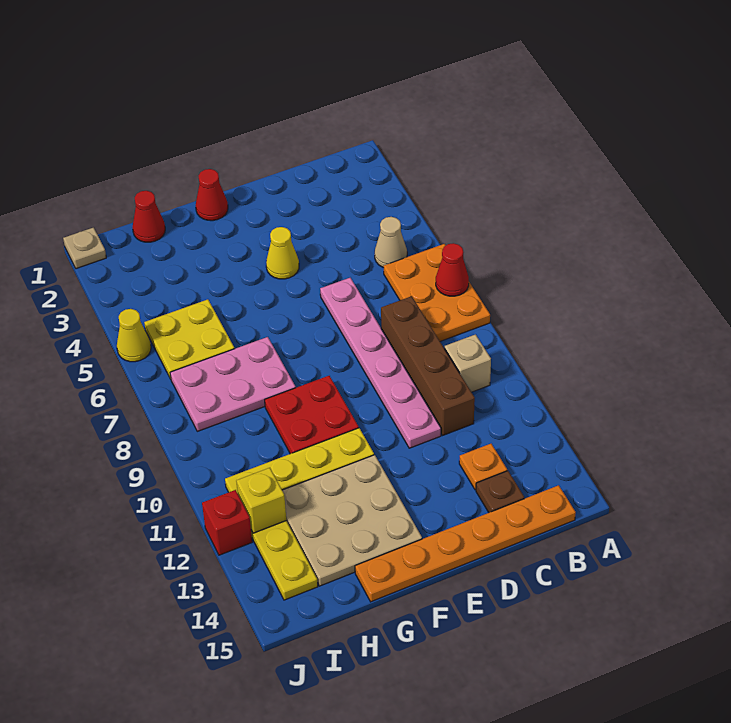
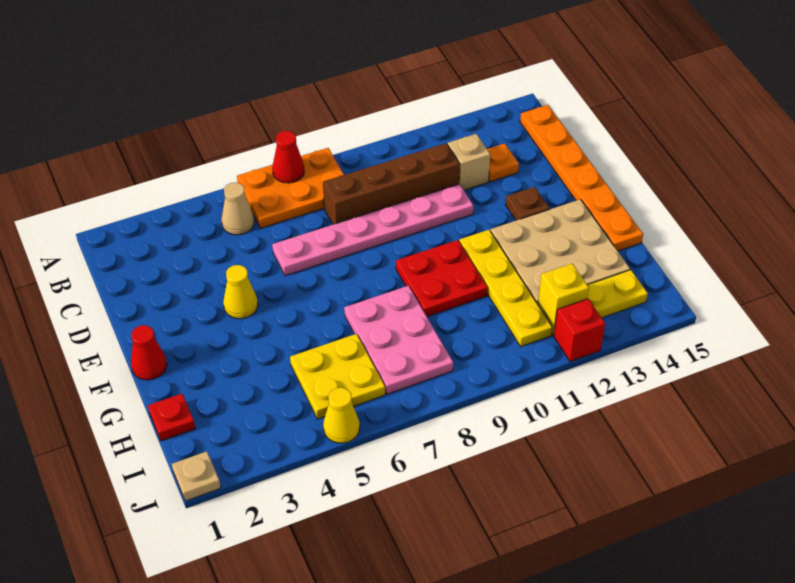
tan brick B10 level 1 -> tan brick C12 level 1
brown plate C14 level 1 -> brown plate E13 level 1
red cone H1 level 1 -> red plate H1 level 1

